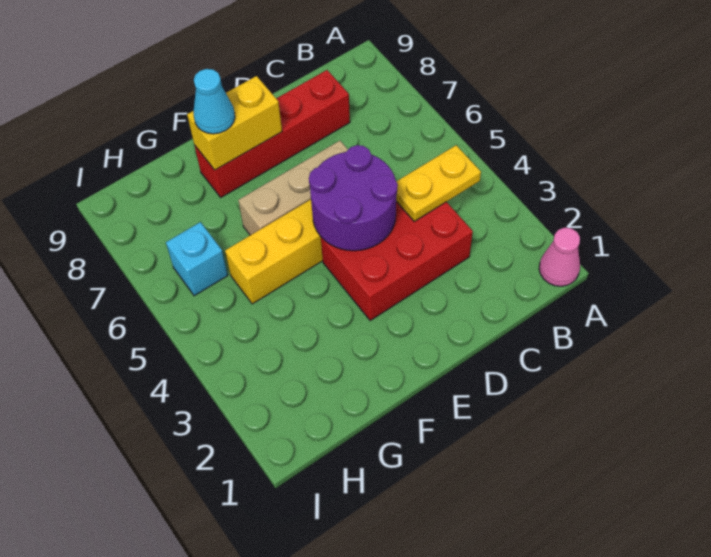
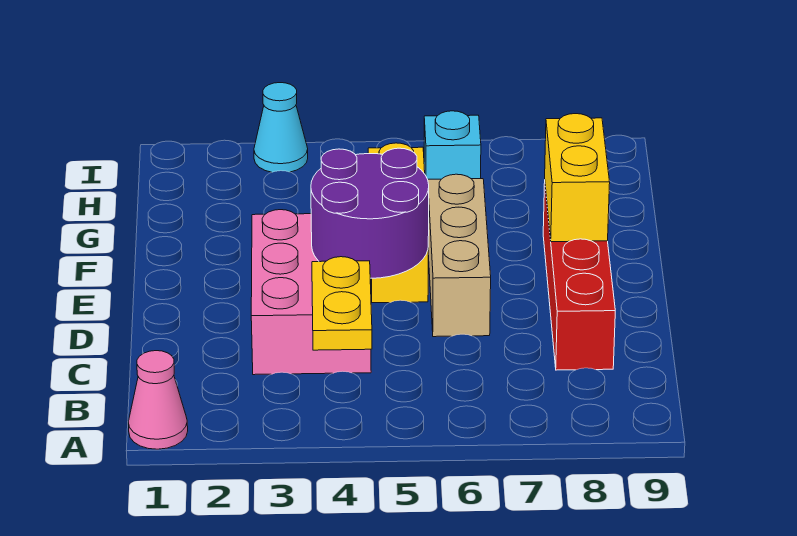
red brick C3:E4 level 1 -> pink brick C3:E4 level 1
cyan cone F8 level 3 -> cyan cone I3 level 1

